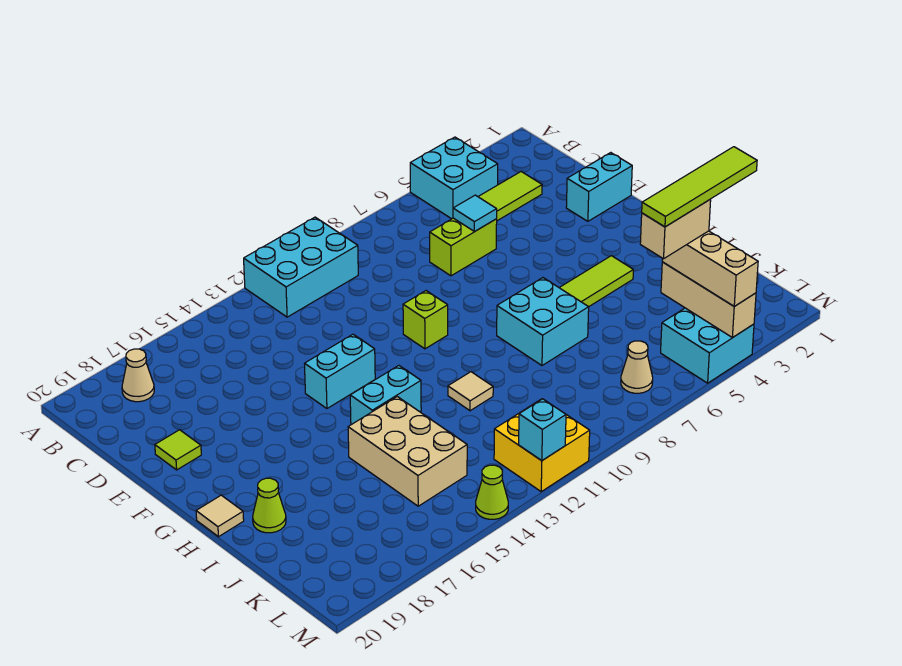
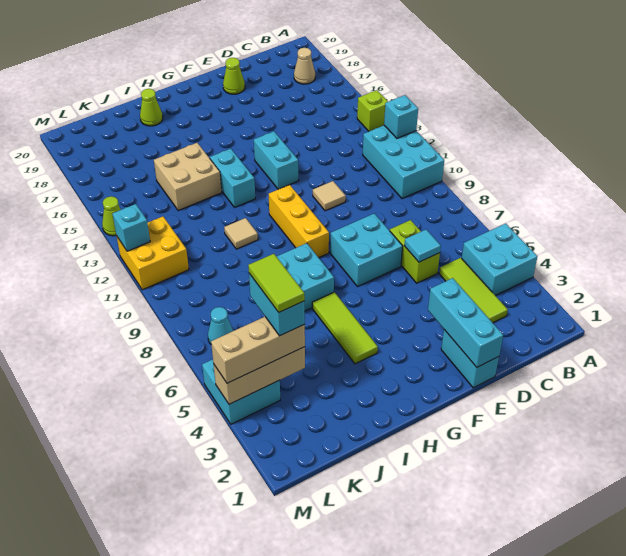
none -> cyan brick A12 level 2
none -> cyan brick E1:E3 level 2
none -> cyan brick E7:F8 level 1
lime tile E19 level 1 -> lime cone E19 level 1
lime brick F10 level 1 -> lime brick A14 level 1
none -> yellow brick G9:G11 level 1
tan tile H20 level 1 -> tan tile E11 level 1
tan brick I14:K15 level 1 -> tan brick I14:J15 level 1
lime tile K2:K5 level 5 -> lime tile K4:K5 level 5
tan brick K4:K5 level 4 -> cyan brick K4:K5 level 4
tan cone L7 level 1 -> cyan cone L7 level 1

